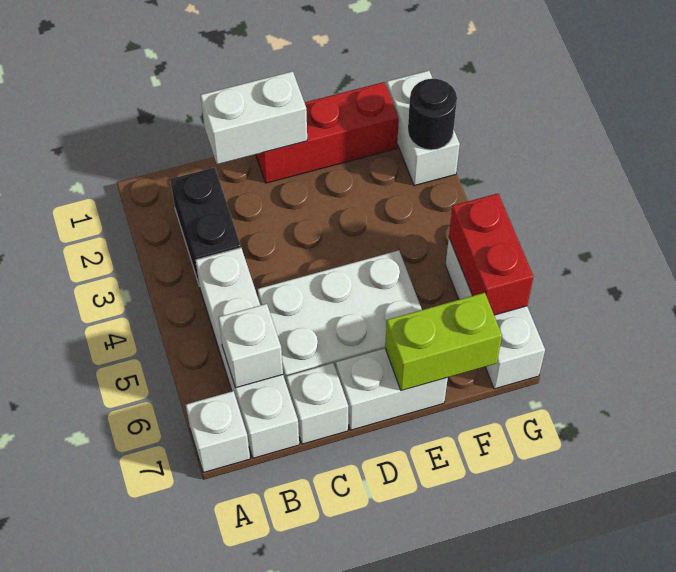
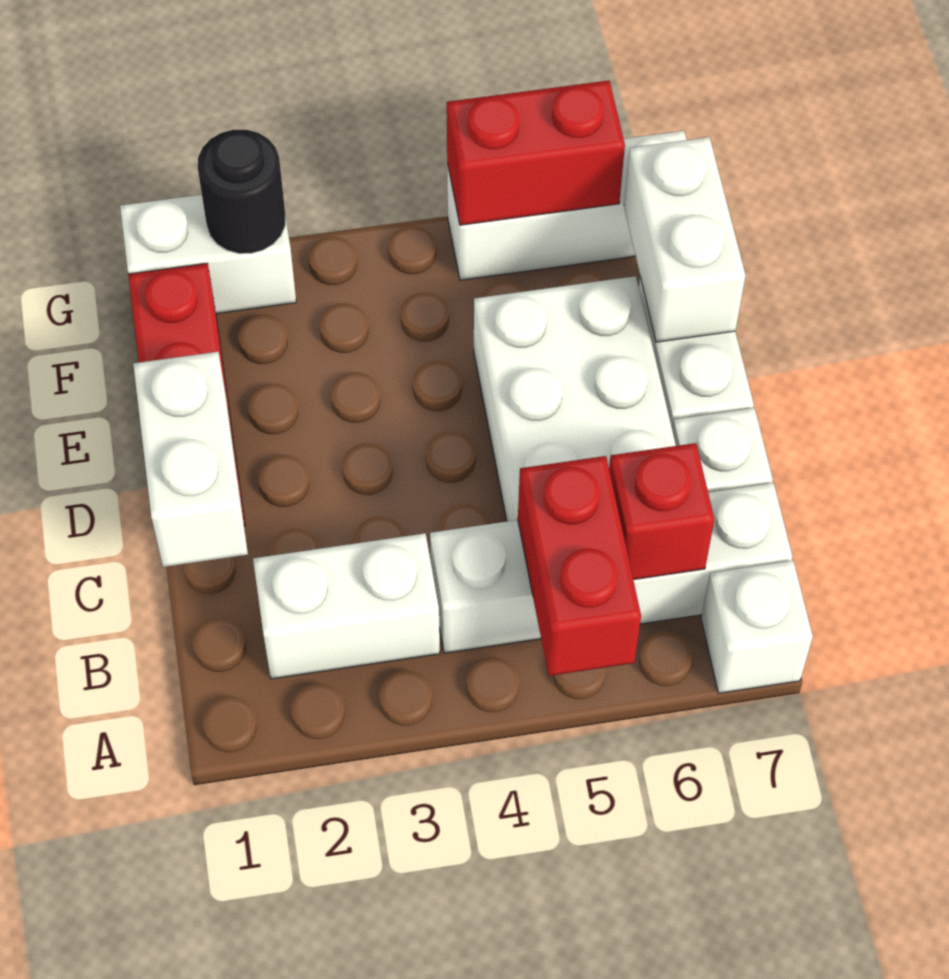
none -> red brick A5:B5 level 2
black brick B2:B3 level 1 -> white brick B2:B3 level 1
white brick B6 level 2 -> red brick B6 level 2
lime brick E7:F7 level 2 -> white brick E7:F7 level 2

